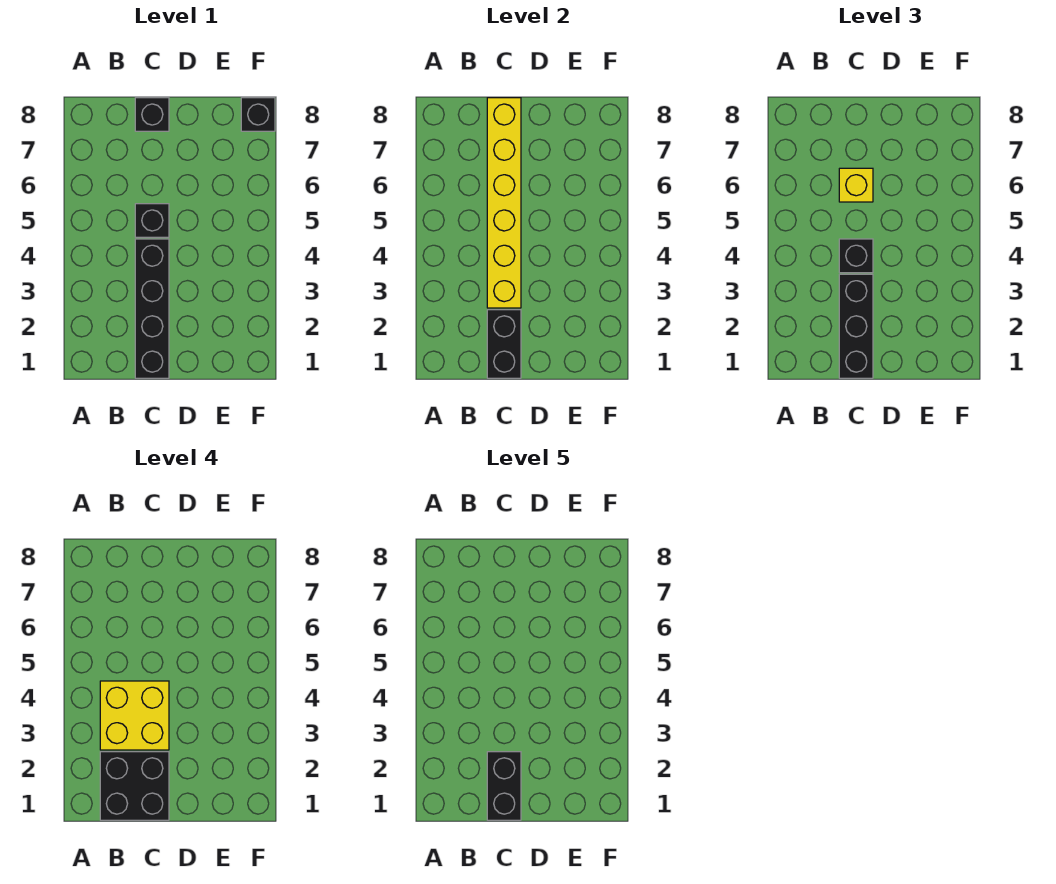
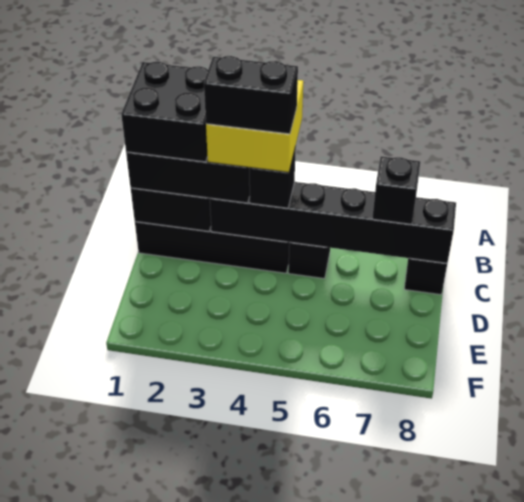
black brick C1:C2 level 5 -> black brick C3:C4 level 5
yellow brick C3:C8 level 2 -> black brick C3:C8 level 2
yellow brick C6 level 3 -> none
black brick F8 level 1 -> black brick C7 level 3

